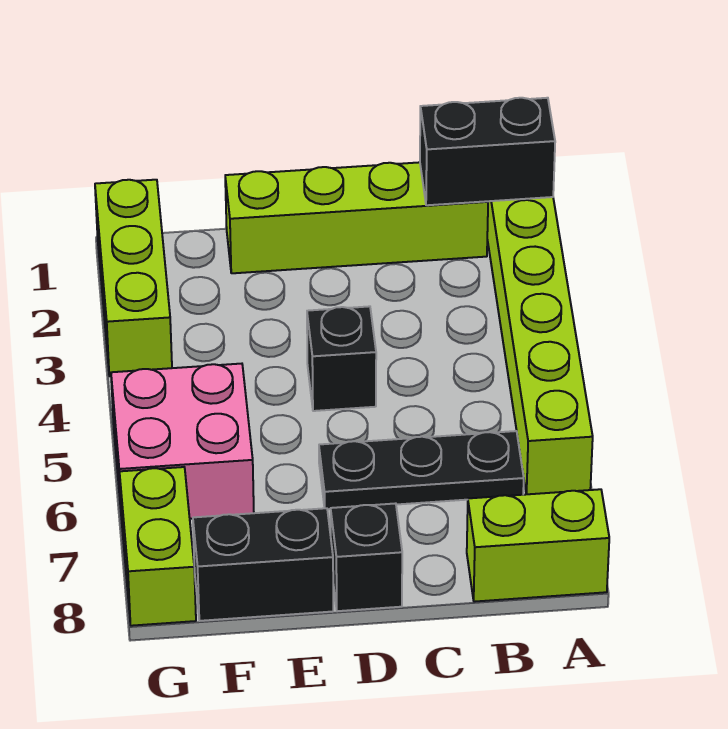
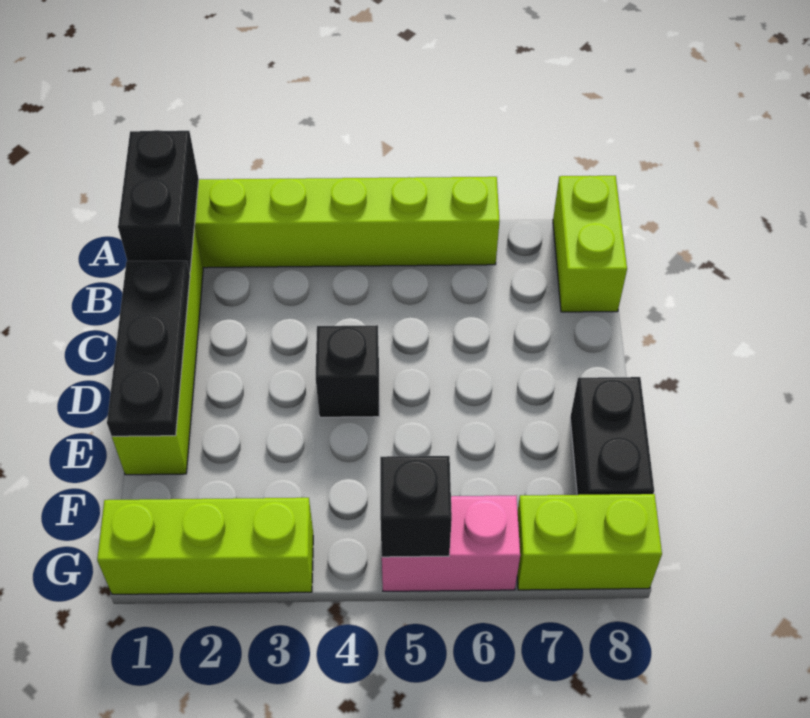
black plate B6:D6 level 1 -> black plate C1:E1 level 2
black brick D8 level 1 -> black brick G5 level 2
pink brick F5:G6 level 1 -> pink brick G5:G6 level 1

